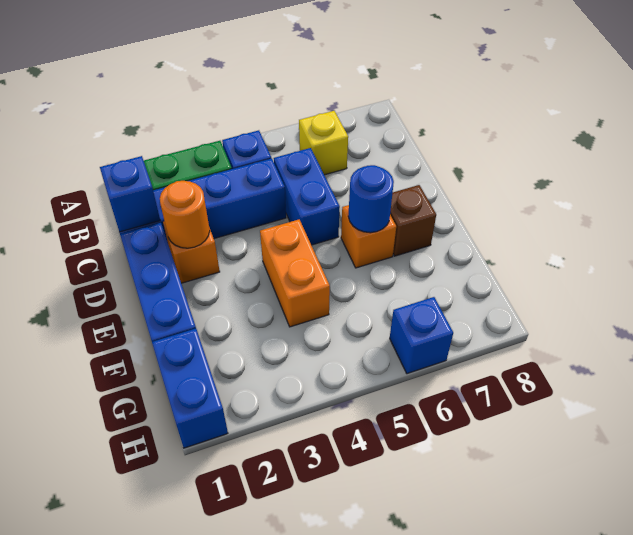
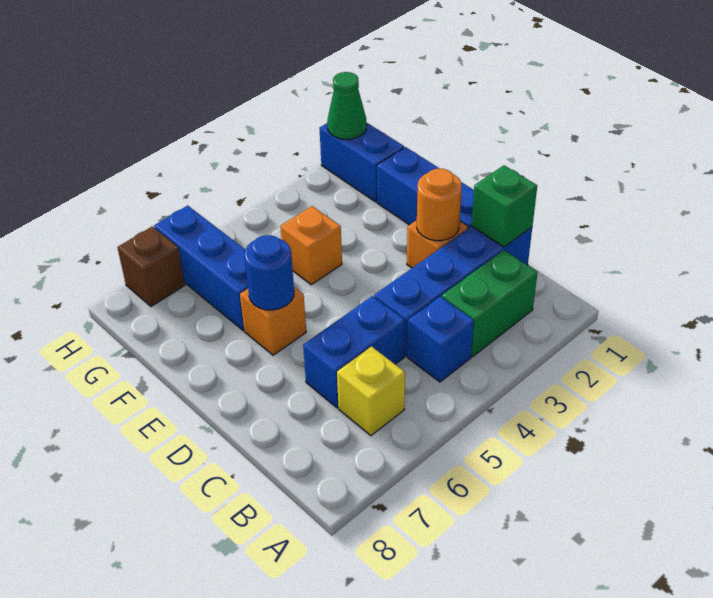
blue brick C1 level 2 -> green brick C1 level 2
blue brick C5:D5 level 1 -> blue brick C5:C6 level 1
orange brick E4:F4 level 1 -> orange brick F4 level 1
brown brick E7 level 1 -> brown brick H7 level 1
none -> green cone H1 level 2
blue brick H6 level 1 -> blue brick F6:H6 level 1

